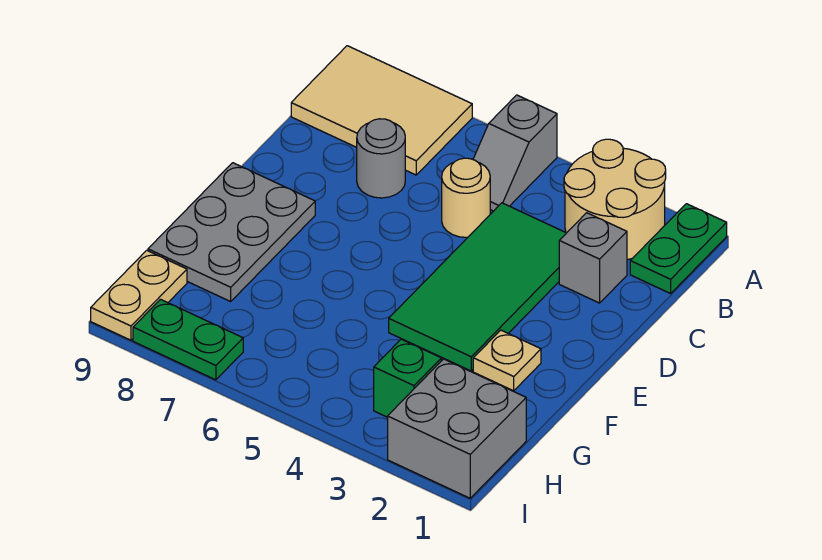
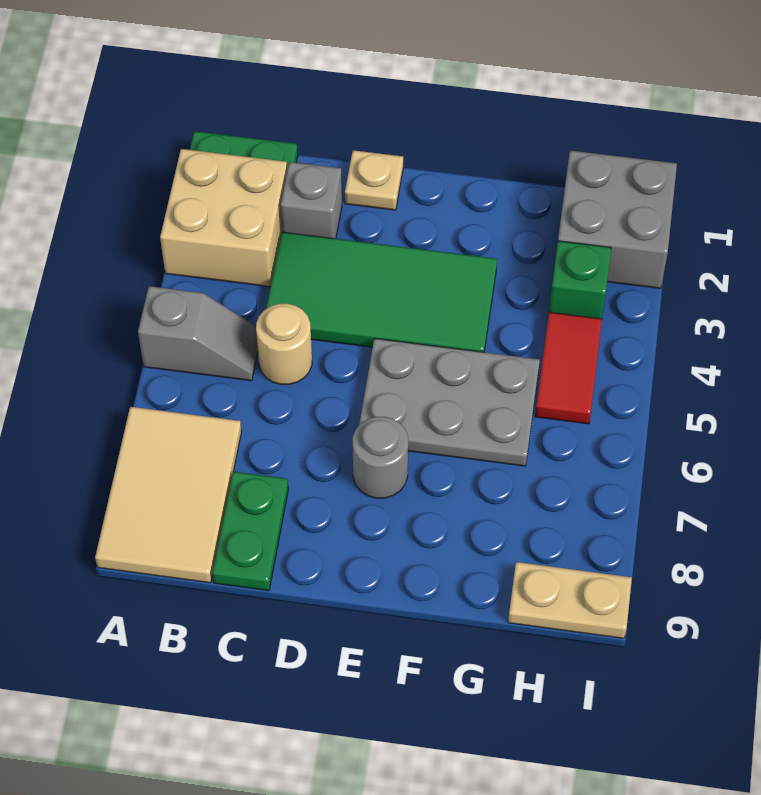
tan round brick A2:B3 level 1 -> tan brick A2:B3 level 1
grey round brick C7 level 1 -> grey round brick E7 level 1
grey plate E8:G9 level 1 -> grey plate E5:G6 level 1
tan plate F2 level 1 -> tan plate D1 level 1
none -> red tile H4:H5 level 1
green plate I7:I8 level 1 -> green plate C8:C9 level 1

